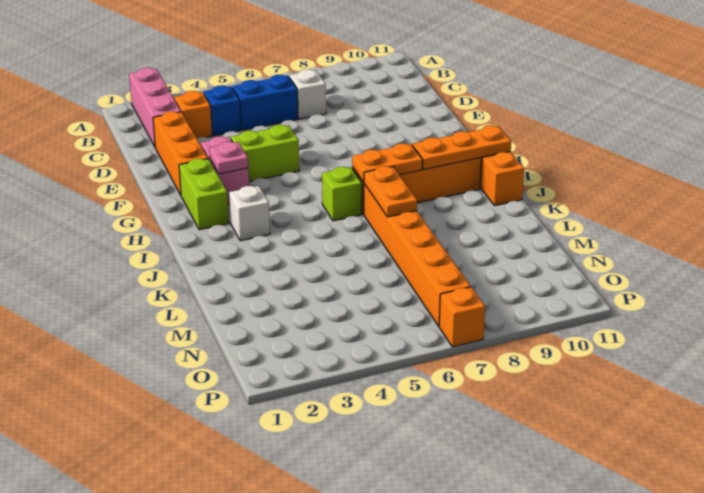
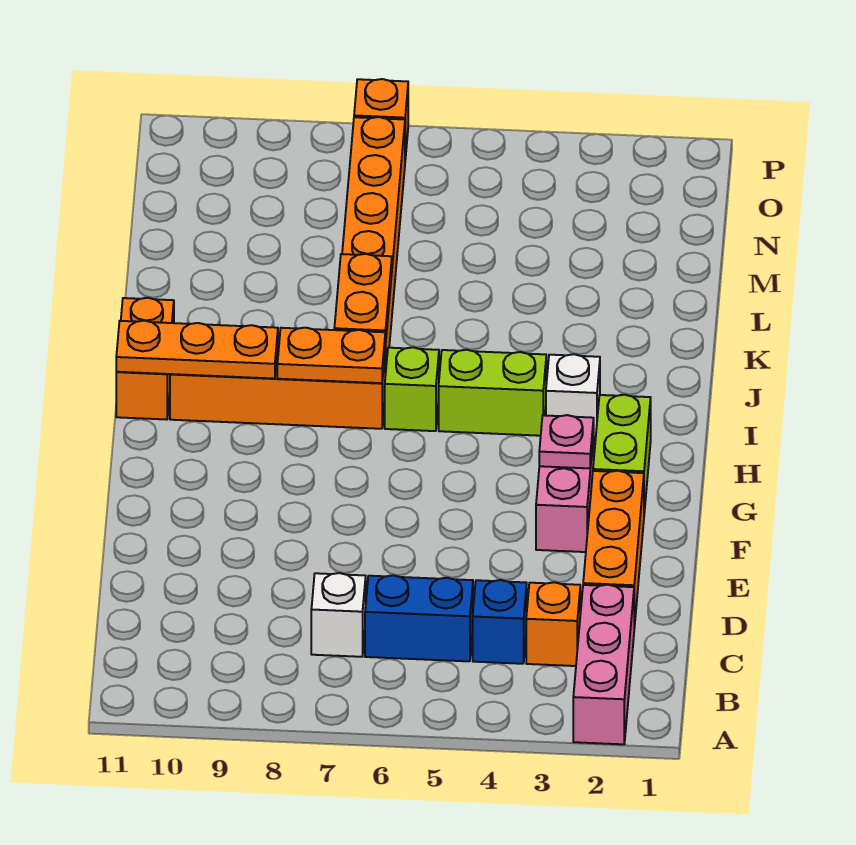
lime brick F4:F5 level 1 -> lime brick I4:I5 level 1

